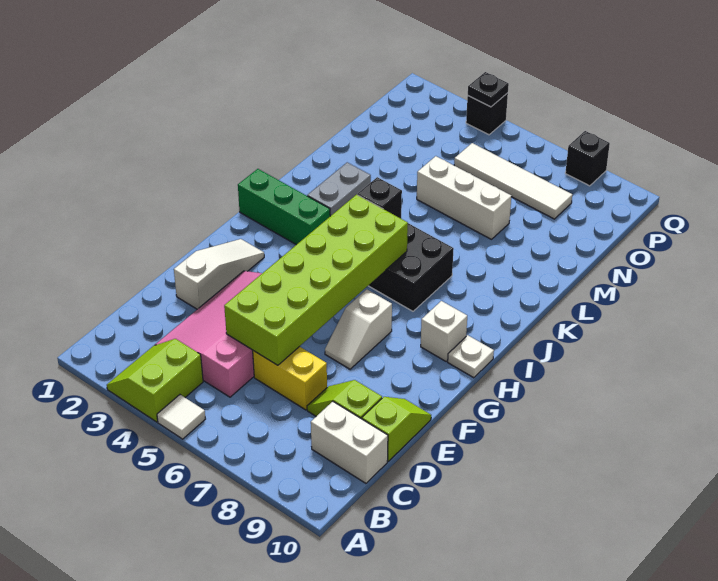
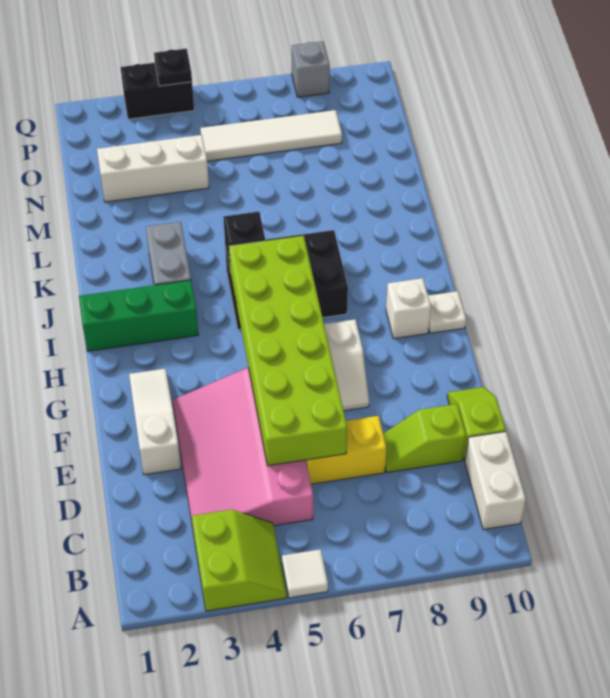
lime slope A3:B4 level 1 top 4 -> lime slope A3:B4 level 1 top 3
white brick C9:C10 level 1 -> white brick B10:C10 level 1
white brick M5:M7 level 1 -> white brick N2:N4 level 1
black brick Q4 level 1 -> black brick Q3:Q4 level 1
black brick Q8 level 1 -> grey brick Q8 level 1

